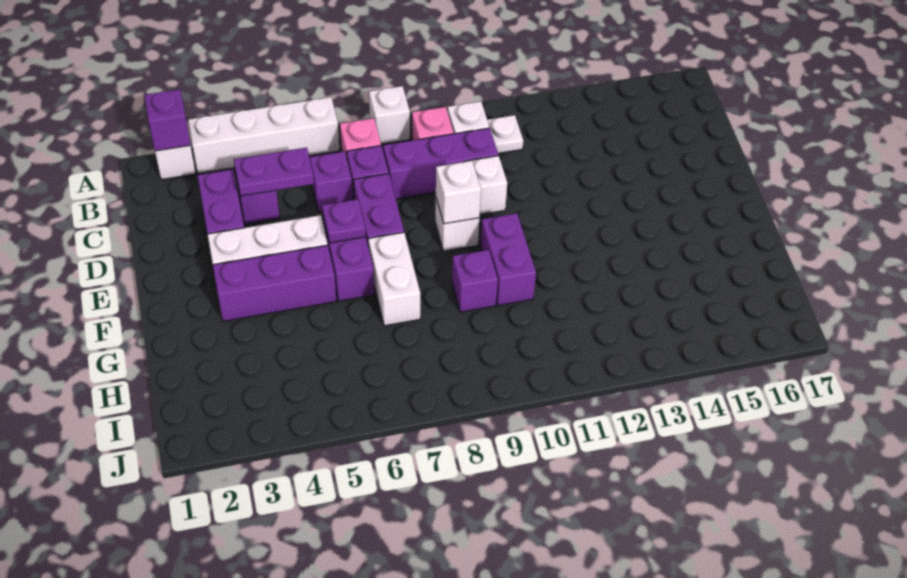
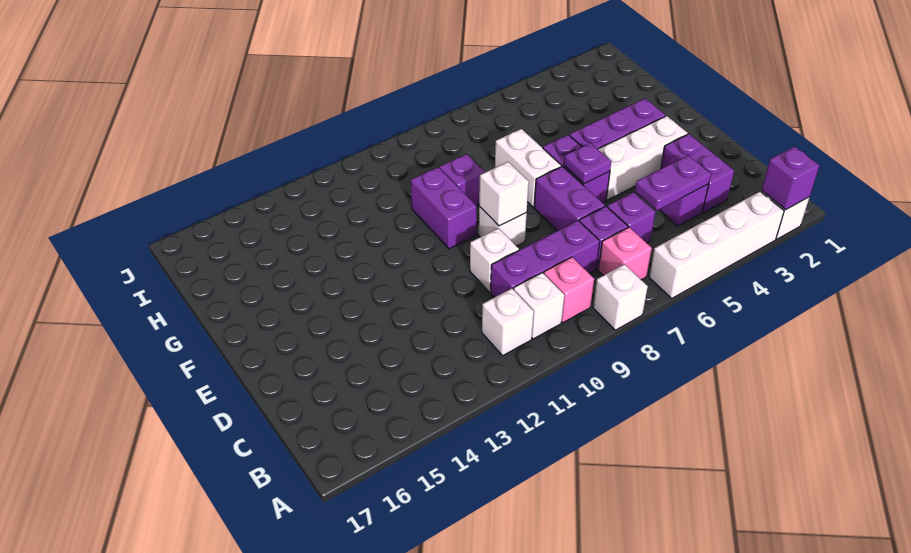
white plate B11 level 1 -> white brick B11 level 1

